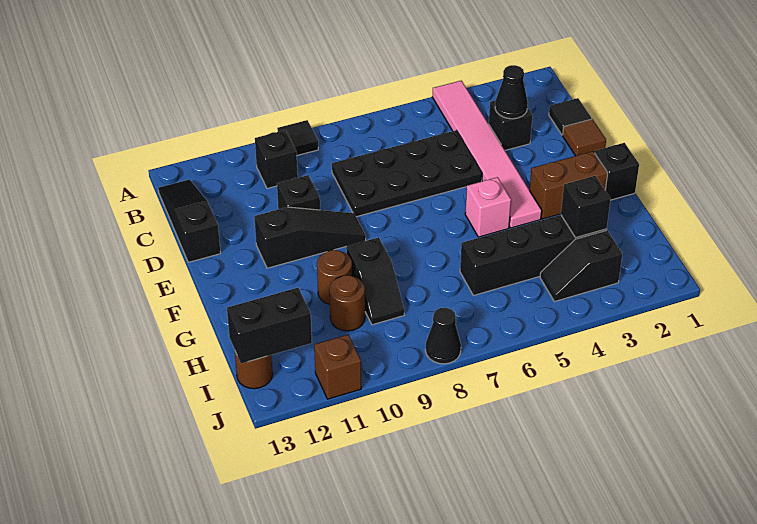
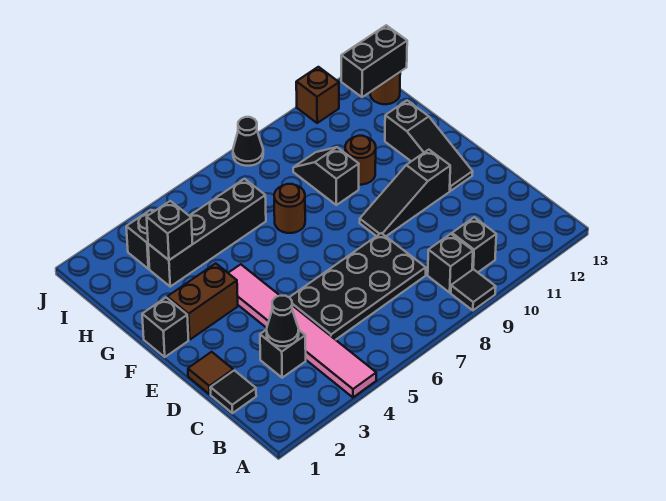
black slope B13:D13 level 1 top D -> black slope E12:G12 level 1 top G
black brick D10 level 1 -> black brick B9 level 1
pink brick F5 level 1 -> none
brown round brick H10 level 1 -> brown round brick G7 level 1

